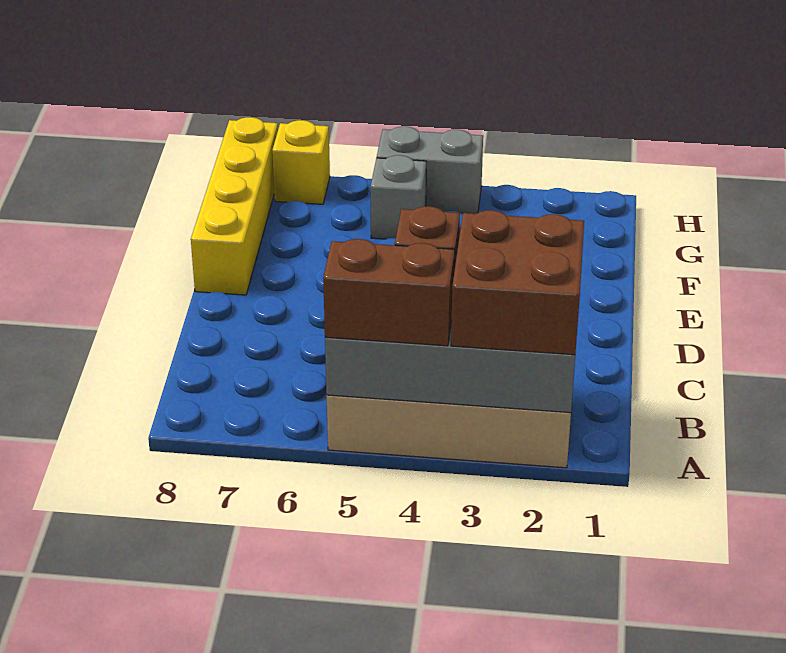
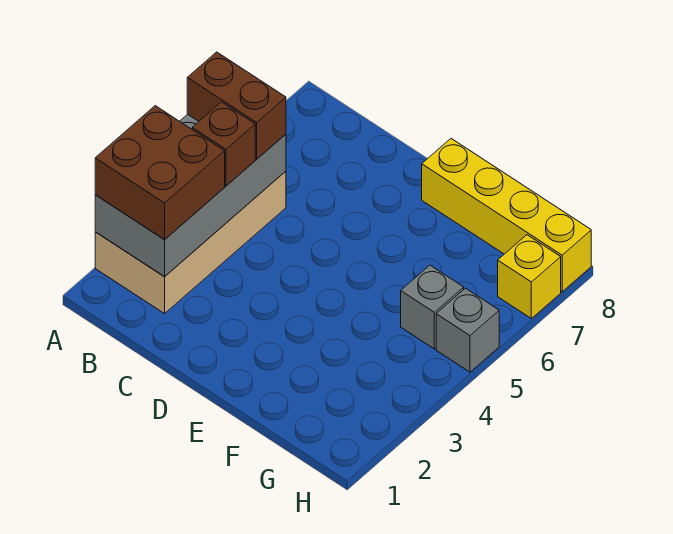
brown brick A4:A5 level 3 -> brown brick A5:B5 level 3
grey brick H4:H5 level 1 -> grey brick H5 level 1

